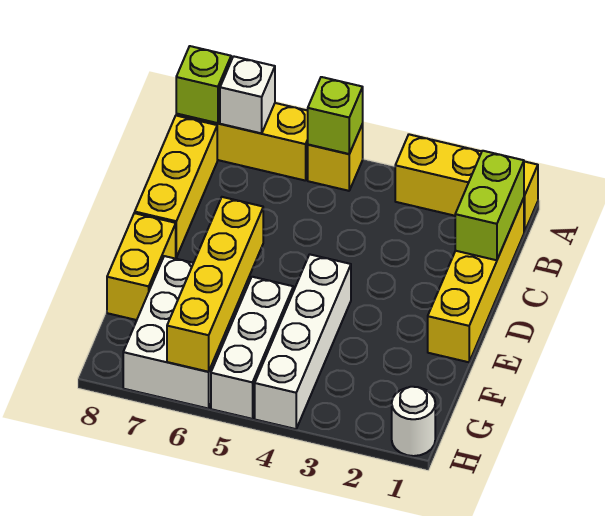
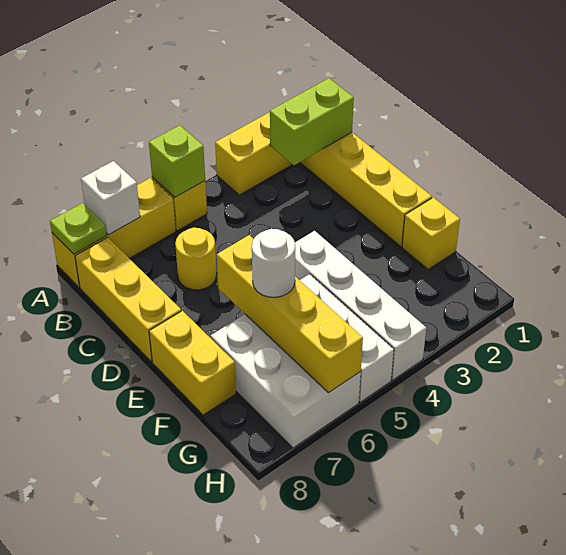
lime brick A8 level 2 -> lime plate A8 level 2
lime brick B1:C1 level 2 -> lime brick B1:B2 level 2
none -> yellow round brick C6 level 1
none -> yellow brick F1 level 1
white round brick H1 level 1 -> white round brick F6 level 3

